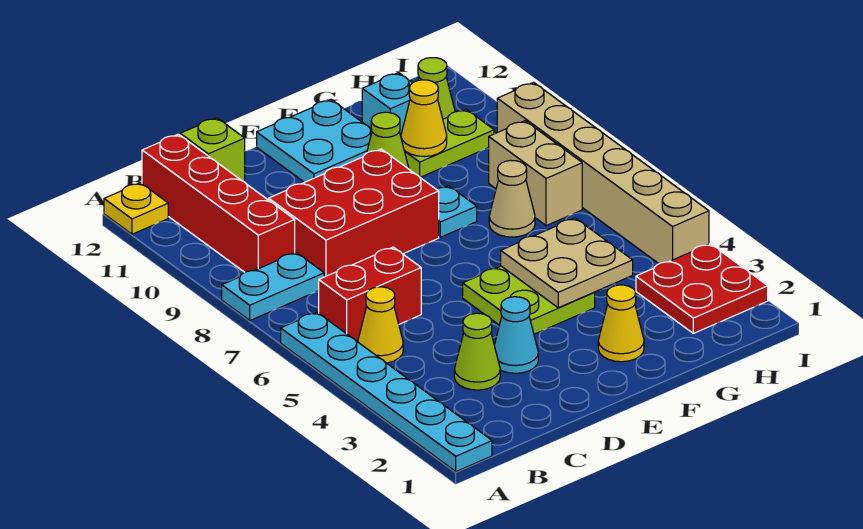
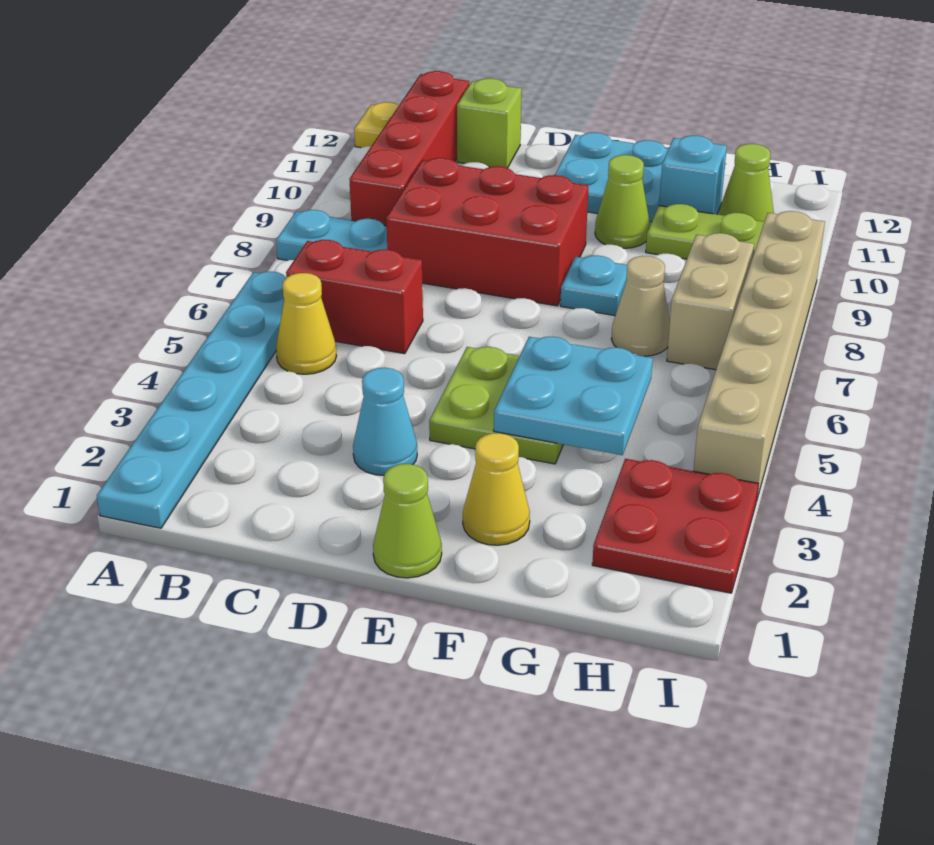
lime cone C3 level 1 -> lime cone E1 level 1
tan plate F4:G5 level 2 -> cyan plate F4:G5 level 2
yellow cone G10 level 2 -> none

